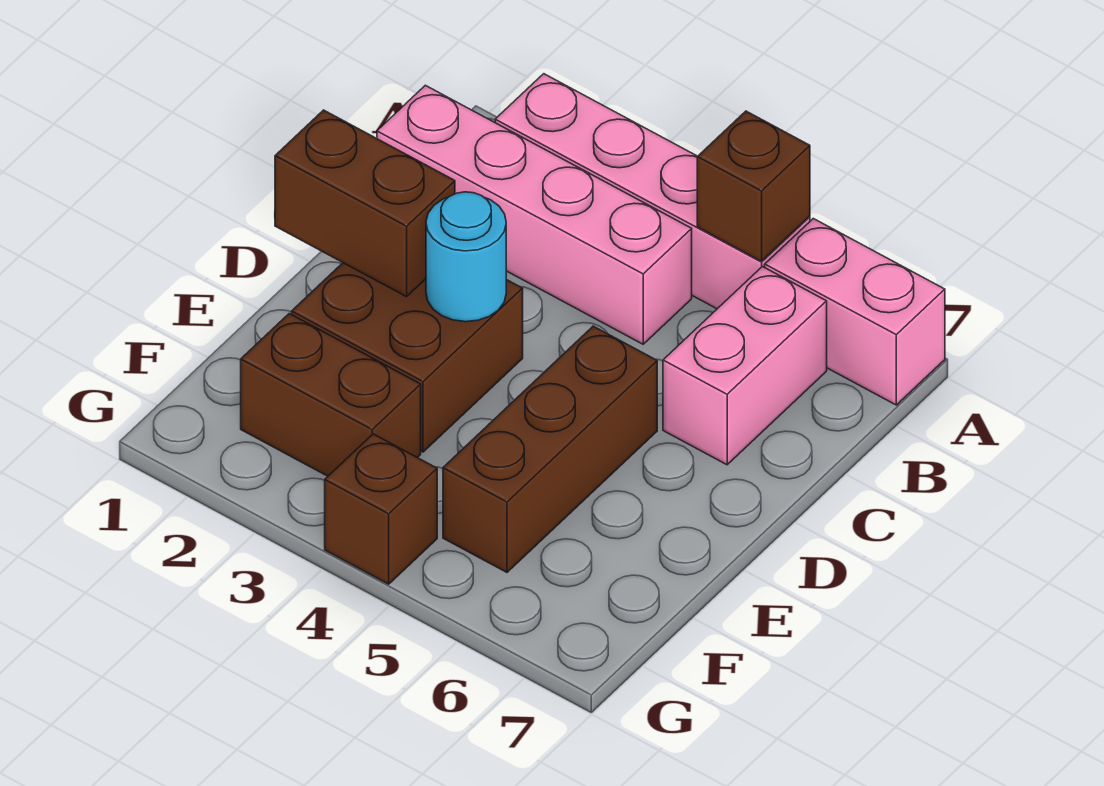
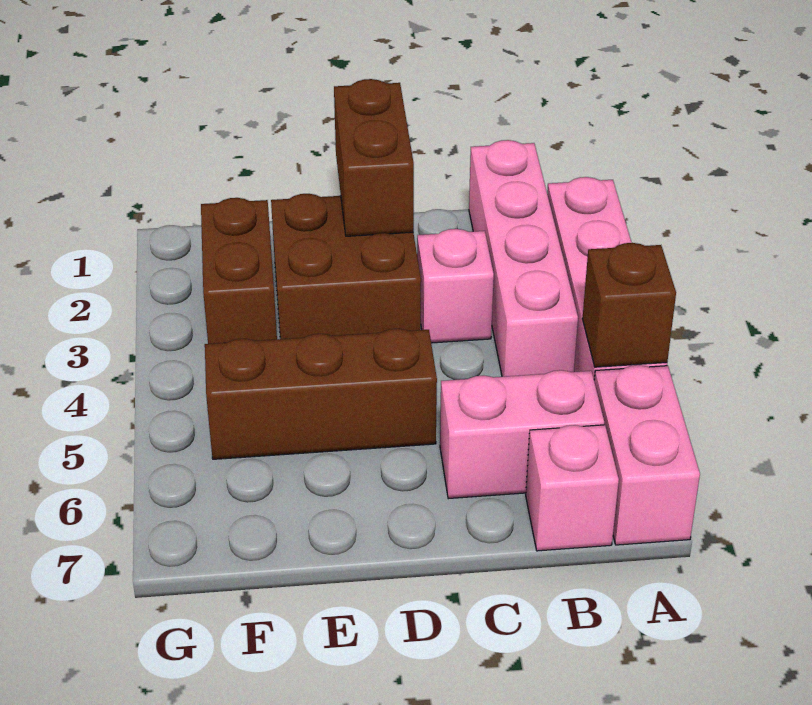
none -> pink brick B7 level 1
none -> pink brick C3 level 1
cyan round brick D3 level 2 -> none
brown brick G4 level 1 -> none

